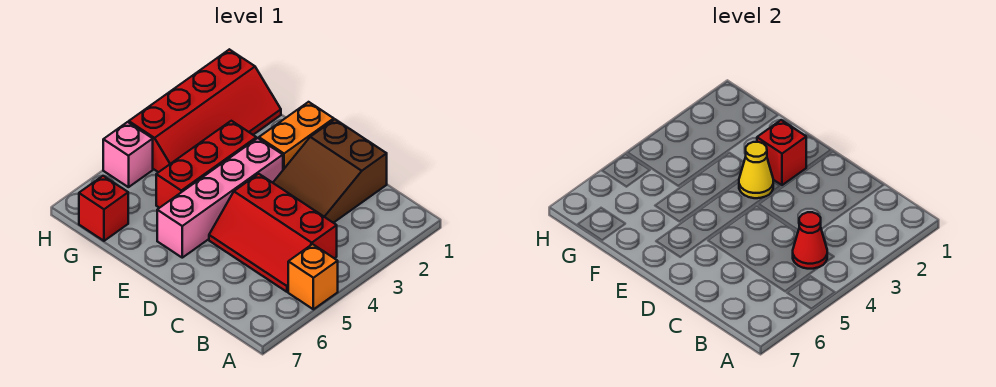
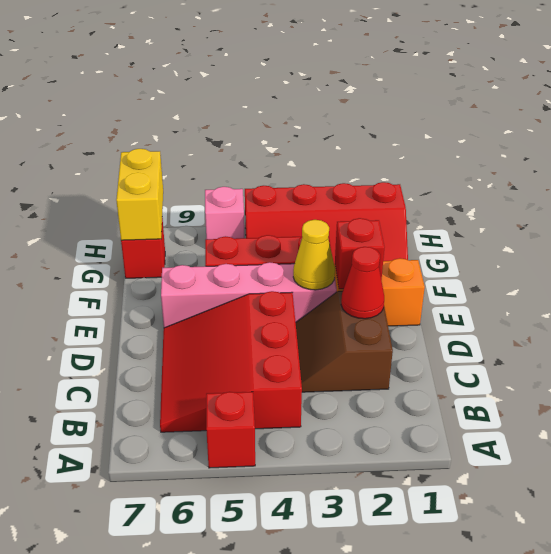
orange brick A5 level 1 -> red brick A5 level 1
red slope B4:D5 level 1 top 4 -> red slope B4:D6 level 1 top 4
red cone B4 level 2 -> red cone D2 level 2
brown slope C1:D3 level 1 top 1 -> brown slope C2:D3 level 1 top 2
none -> yellow brick G7:H7 level 2

